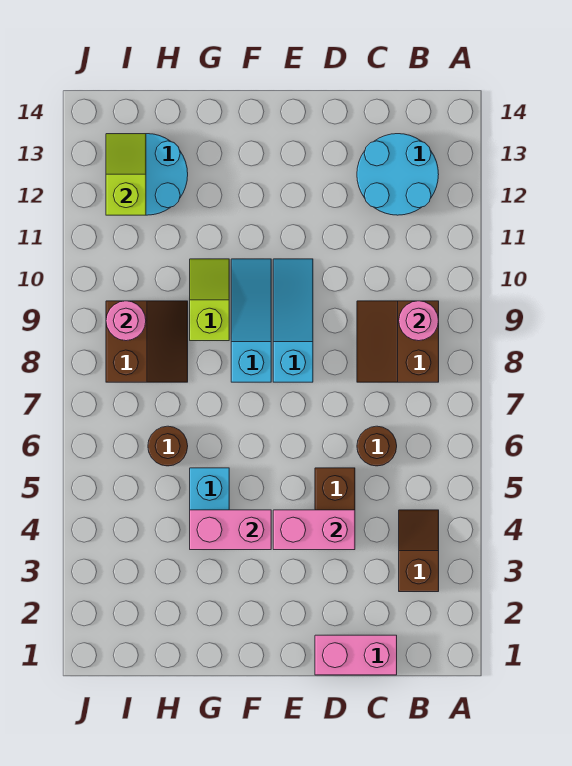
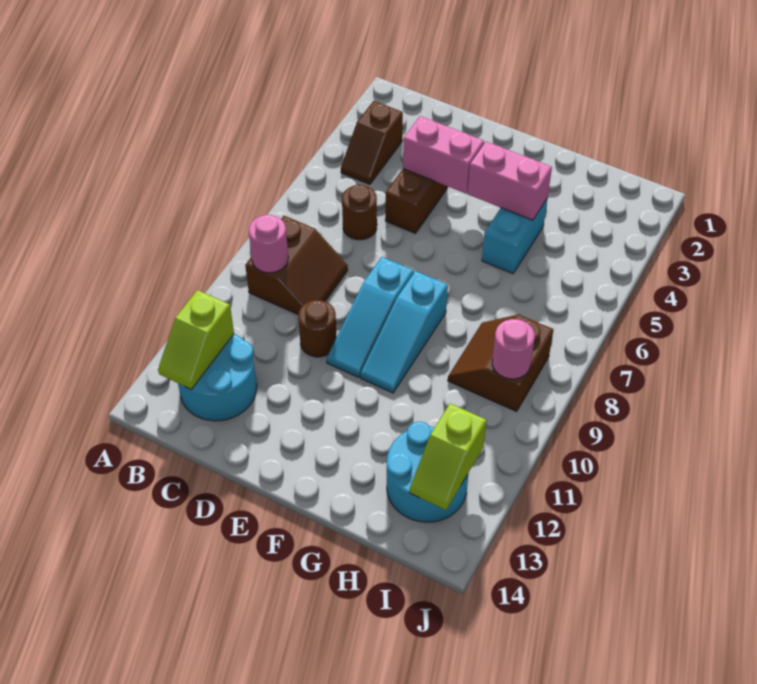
pink brick C1:D1 level 1 -> none
lime slope G9:G10 level 1 top 9 -> lime slope B12:B13 level 2 top 12
brown round brick H6 level 1 -> brown round brick D10 level 1

